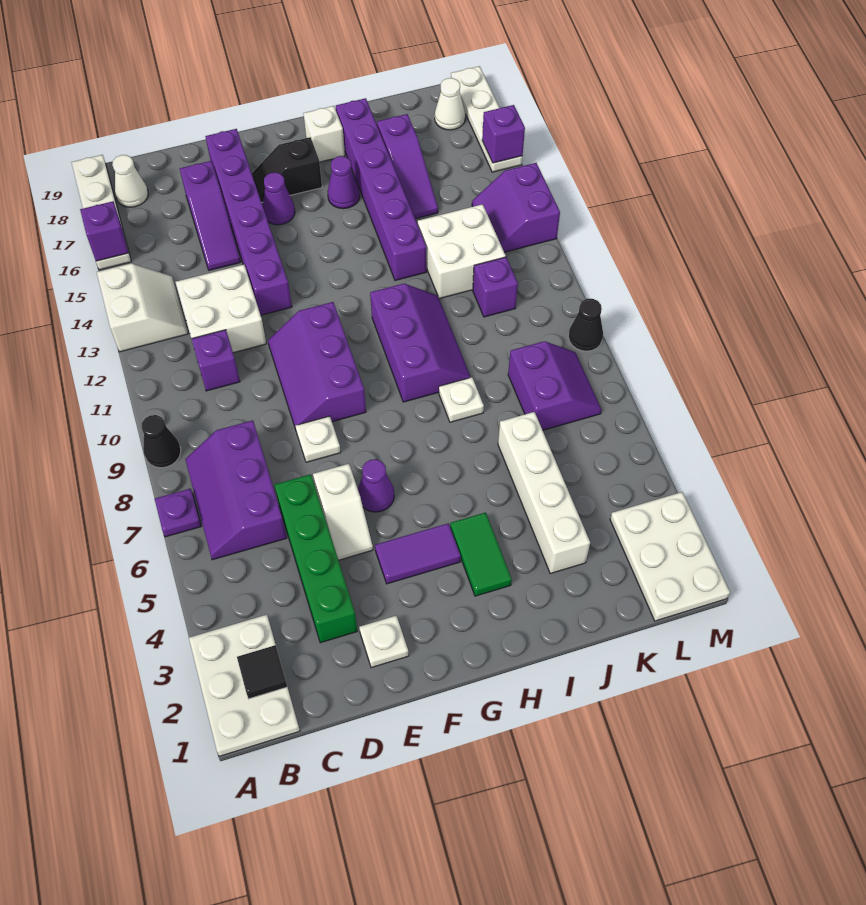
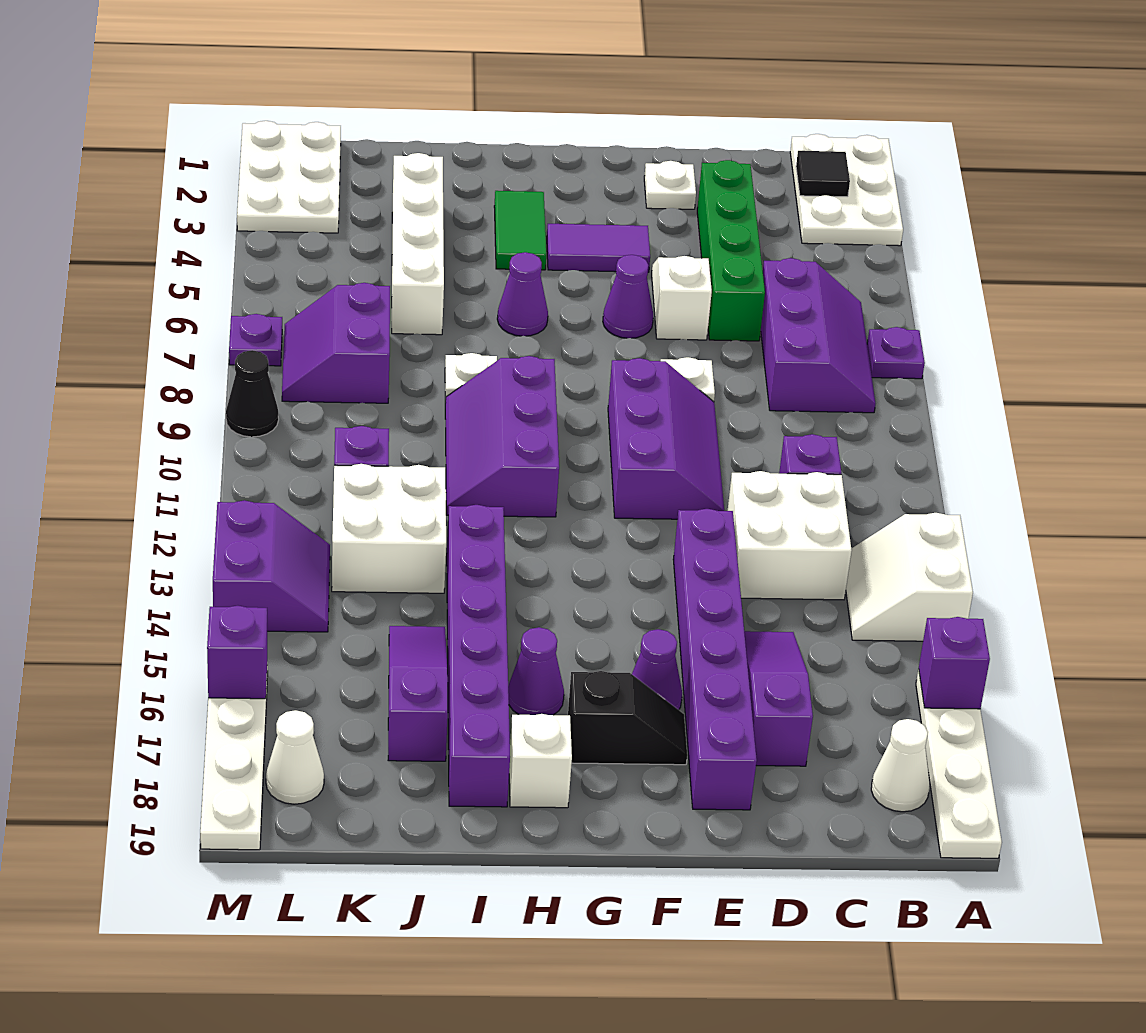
black cone A9 level 1 -> none
none -> purple cone H6 level 1
none -> purple plate M7 level 1

